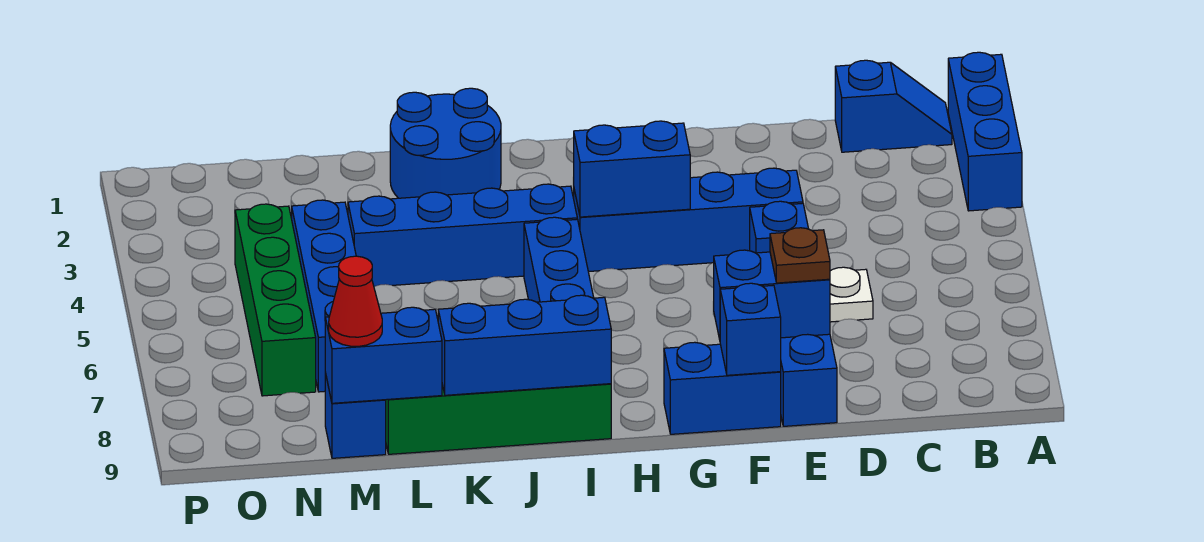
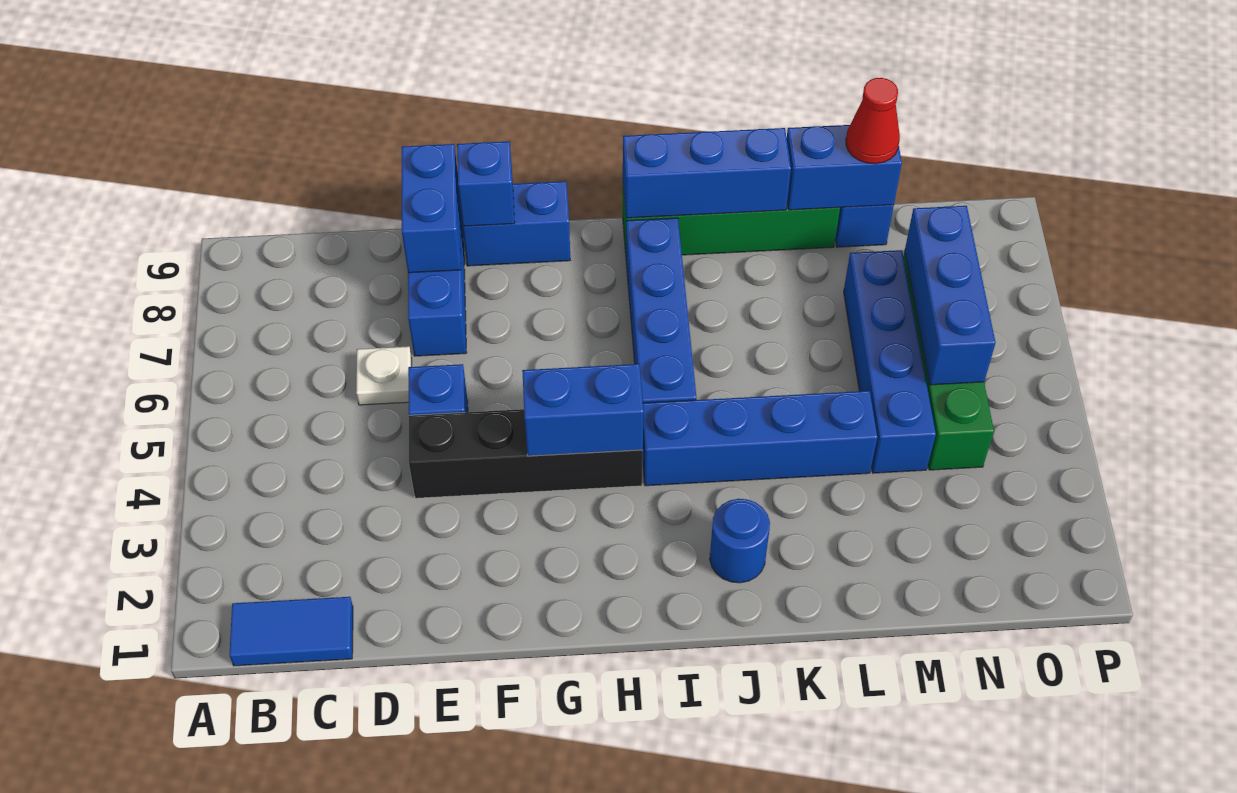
blue brick A1:A3 level 1 -> blue brick N5:N7 level 2
blue slope B1:C1 level 1 top C -> blue tile B1:C1 level 1
blue brick E4:H4 level 1 -> black brick E4:H4 level 1
blue brick E8:F8 level 2 -> blue brick E8:E9 level 2
brown plate E8 level 3 -> none
blue round brick J1:K2 level 1 -> blue round brick J2 level 1

